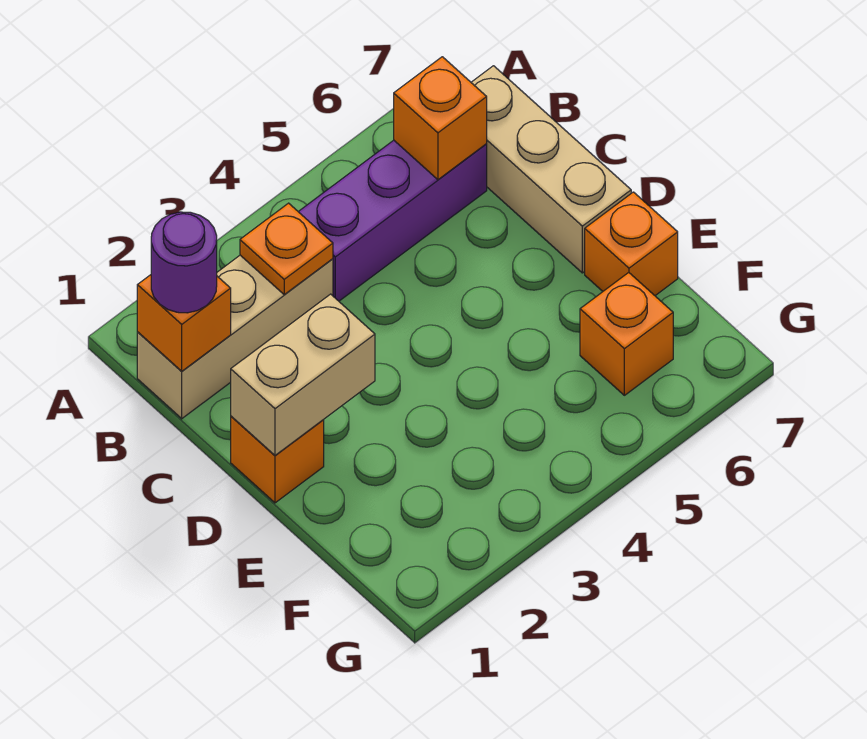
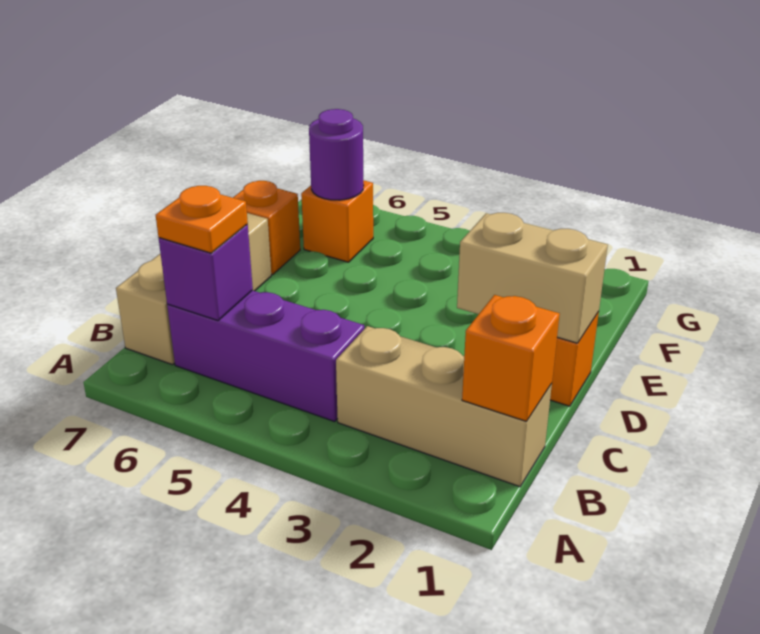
purple round brick B1 level 3 -> purple round brick F6 level 2
orange plate B3 level 2 -> orange plate B6 level 3
orange brick B6 level 2 -> purple brick B6 level 2

